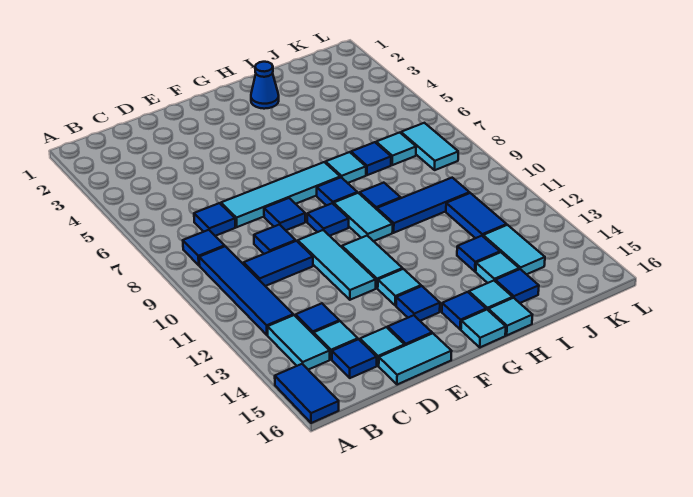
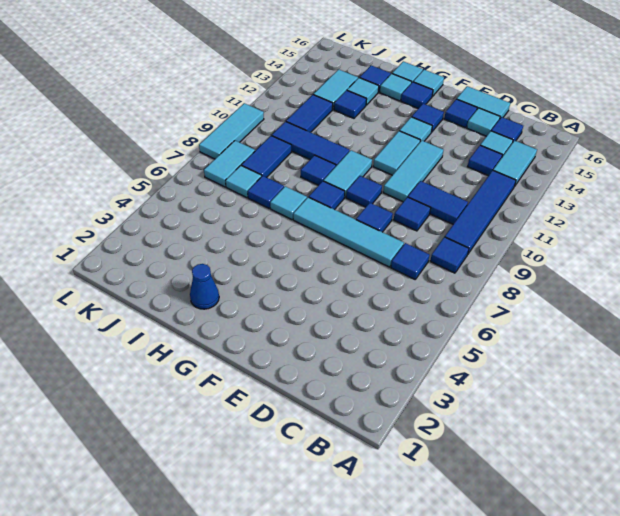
blue tile A15:A16 level 1 -> blue tile J8:J9 level 1
none -> cyan tile L8:L10 level 1

